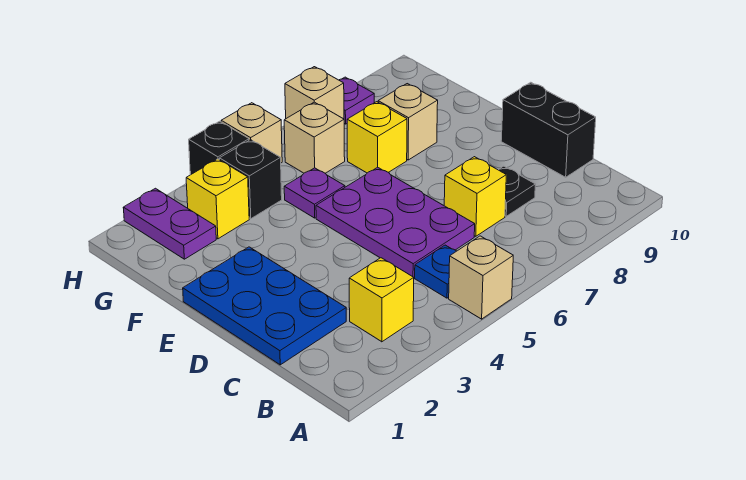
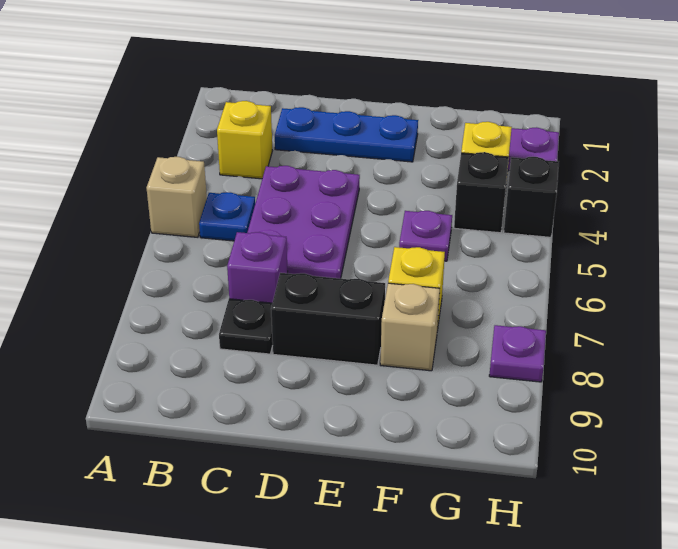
blue plate C1:E2 level 1 -> blue plate C2:E2 level 1
purple plate C5:E6 level 1 -> purple plate C4:D6 level 1
yellow brick C7 level 1 -> purple brick C7 level 1
black brick C10:D10 level 1 -> black brick D8:E8 level 1
tan brick G6 level 1 -> none
tan brick H5 level 1 -> none
tan brick H7 level 1 -> none

